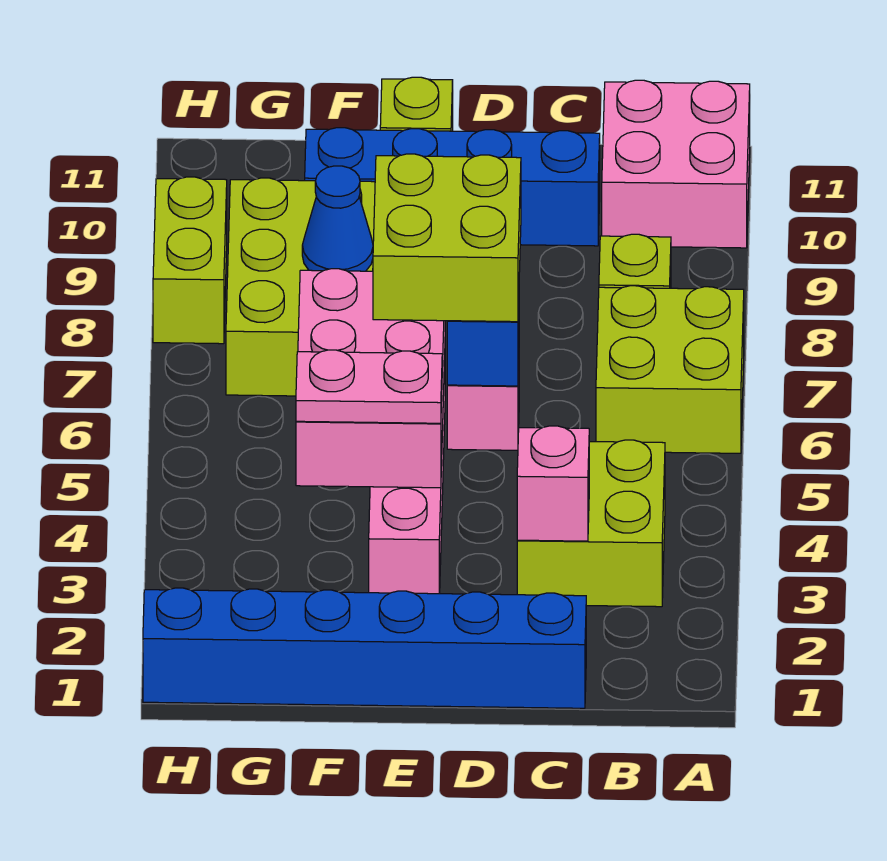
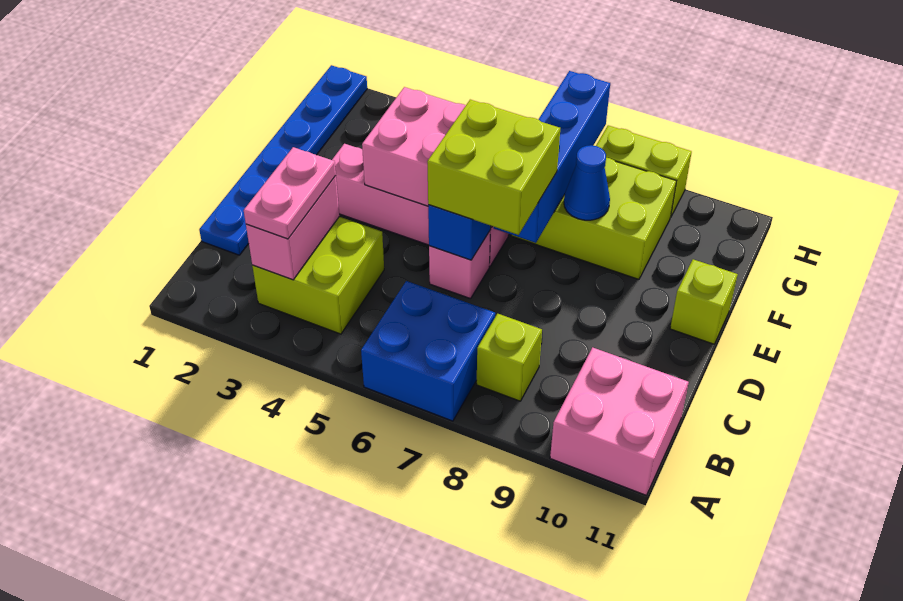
lime brick A6:B7 level 1 -> blue brick A6:B7 level 1
blue brick C1:H1 level 1 -> blue plate C1:H1 level 1
pink brick C3 level 2 -> pink brick B3:C3 level 2
blue brick C10:F10 level 1 -> blue brick E7:H7 level 2
pink plate E4:F4 level 3 -> pink plate B3:C3 level 3

